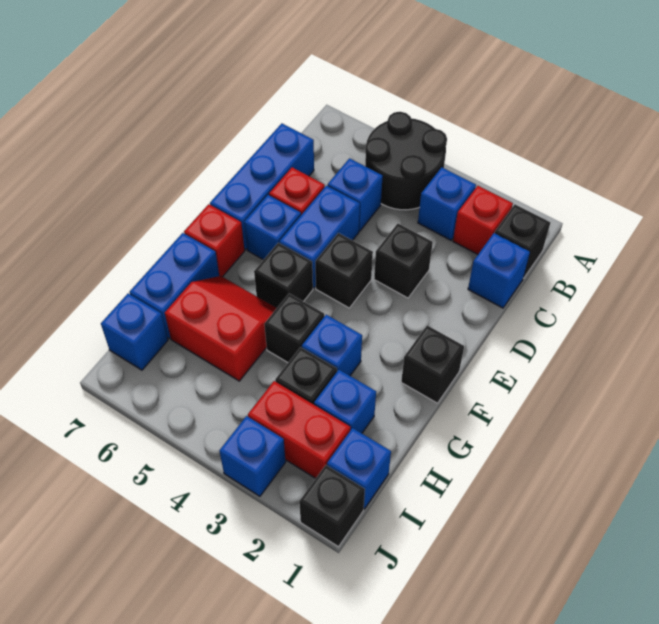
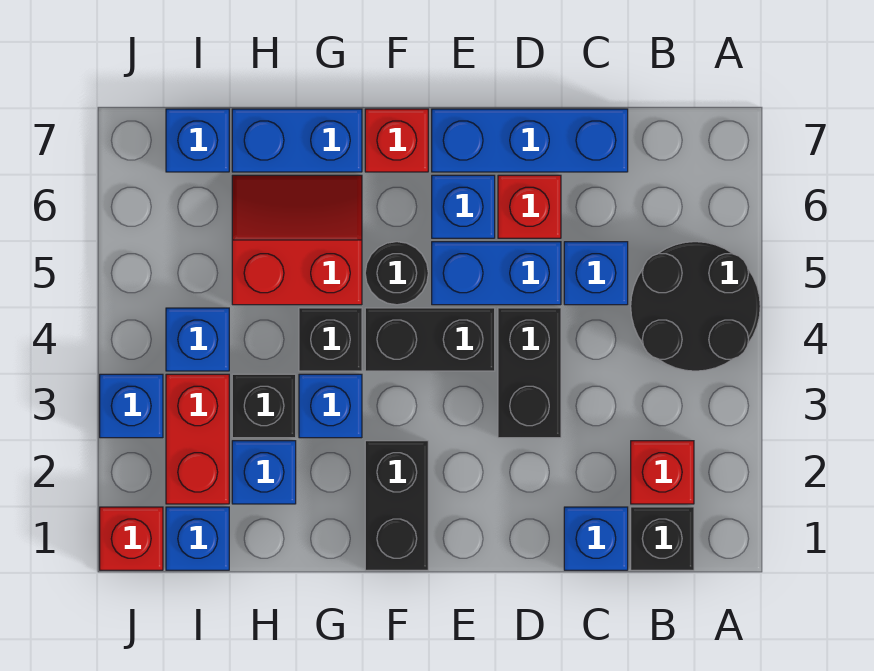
blue brick B3 level 1 -> blue brick I4 level 1
black brick D3 level 1 -> black brick D3:D4 level 1
black brick E4 level 1 -> black brick E4:F4 level 1
black brick F1 level 1 -> black brick F1:F2 level 1
black brick F5 level 1 -> black round brick F5 level 1
red slope G5:H6 level 1 top H -> red slope G5:H6 level 1 top 5
black brick J1 level 1 -> red brick J1 level 1

